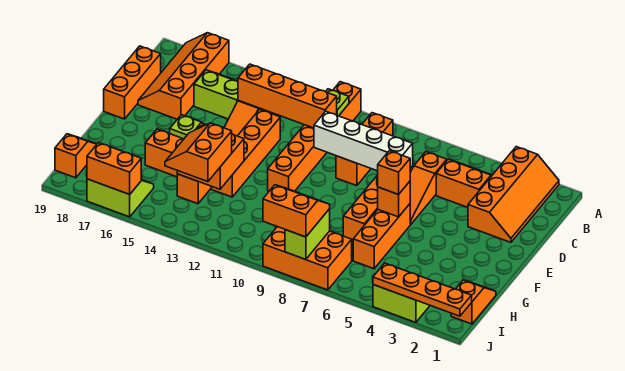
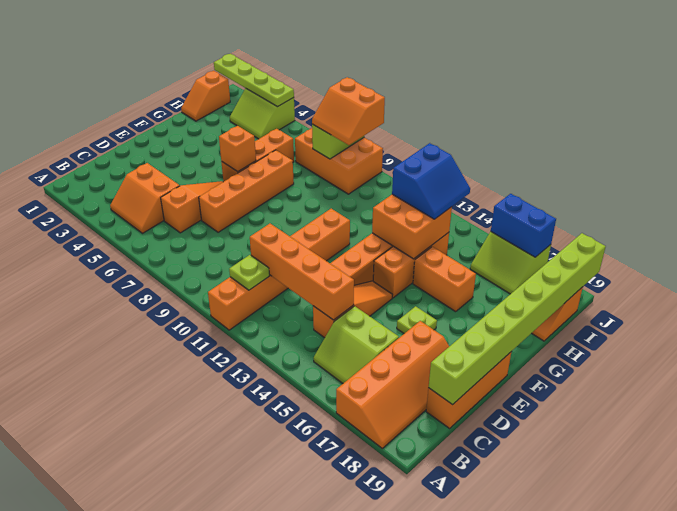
orange slope A2:D3 level 1 top 3 -> none
orange brick B9:D9 level 1 -> none
none -> lime brick C19:J19 level 2
white brick D7:D10 level 2 -> none
orange brick F6 level 3 -> none
orange slope H13:I14 level 3 top 13 -> blue slope H13:I14 level 3 top 13
orange plate J1:J4 level 2 -> lime plate J1:J4 level 2
orange brick J16:J17 level 2 -> blue brick J16:J17 level 2

